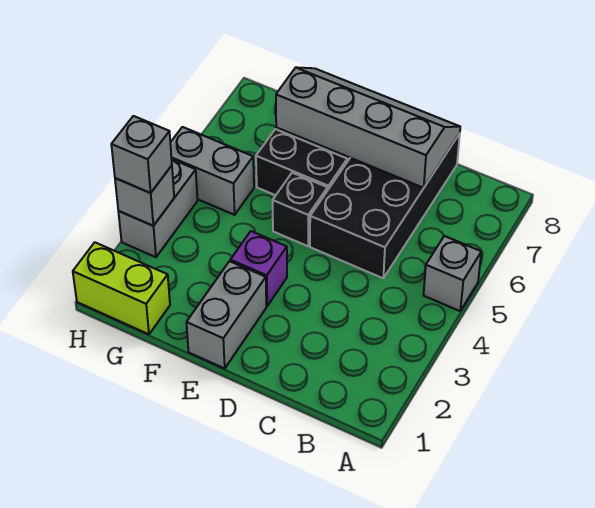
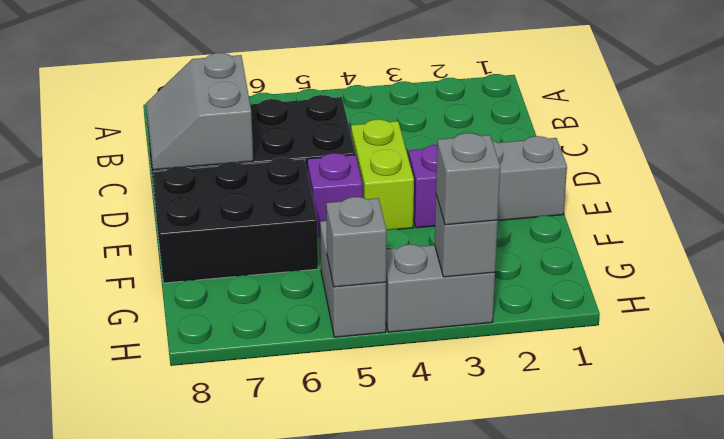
grey brick A5 level 1 -> grey brick H5 level 2
grey slope C7:F8 level 2 top 7 -> grey slope C7:D8 level 2 top 7
black brick E5 level 1 -> purple brick E5 level 1
black brick E6:F6 level 1 -> black brick E6:F8 level 1
lime brick G1:H1 level 1 -> lime brick D4:E4 level 1

